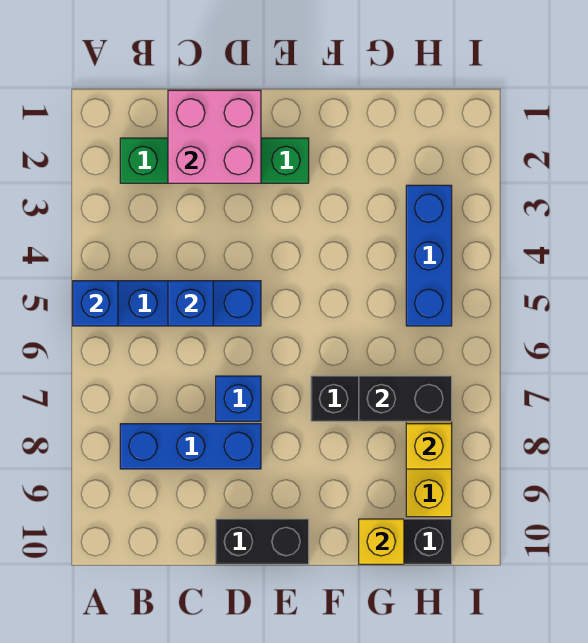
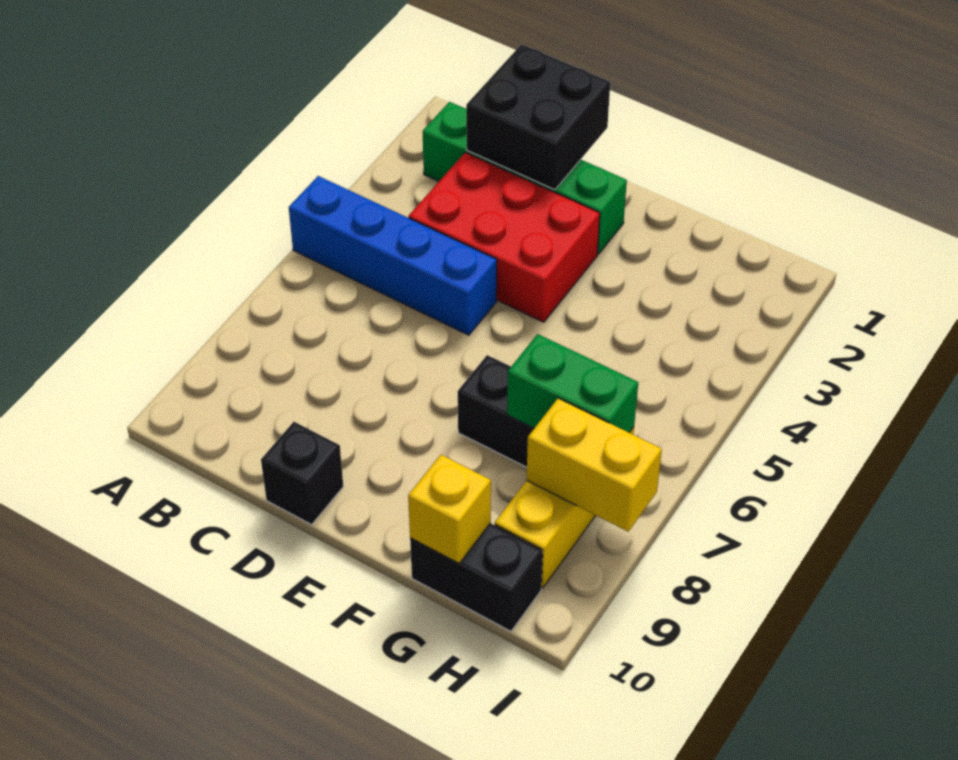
blue brick A5 level 2 -> none
blue brick B8:D8 level 1 -> none
pink brick C1:D2 level 2 -> black brick C1:D2 level 2
none -> red brick C3:E4 level 1
blue brick C5 level 2 -> none
blue brick D7 level 1 -> none
black brick D10:E10 level 1 -> black brick D10 level 1
black brick G7:H7 level 2 -> green brick G7:H7 level 2
blue brick H3:H5 level 1 -> none
yellow brick H8 level 2 -> yellow brick H8:I8 level 2

